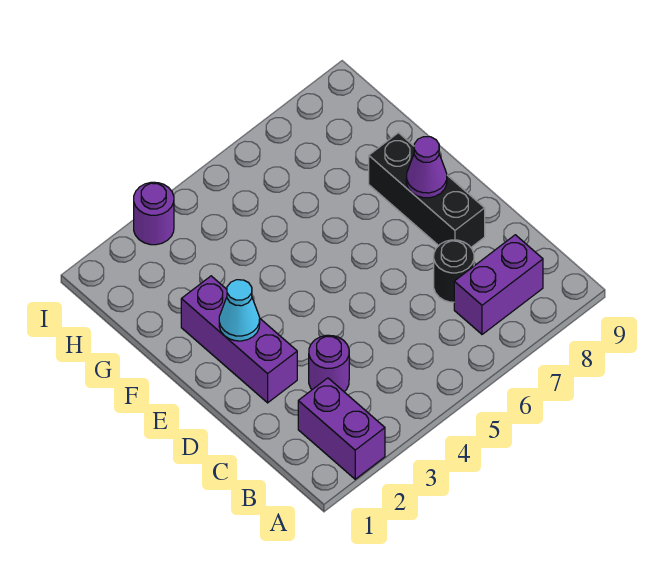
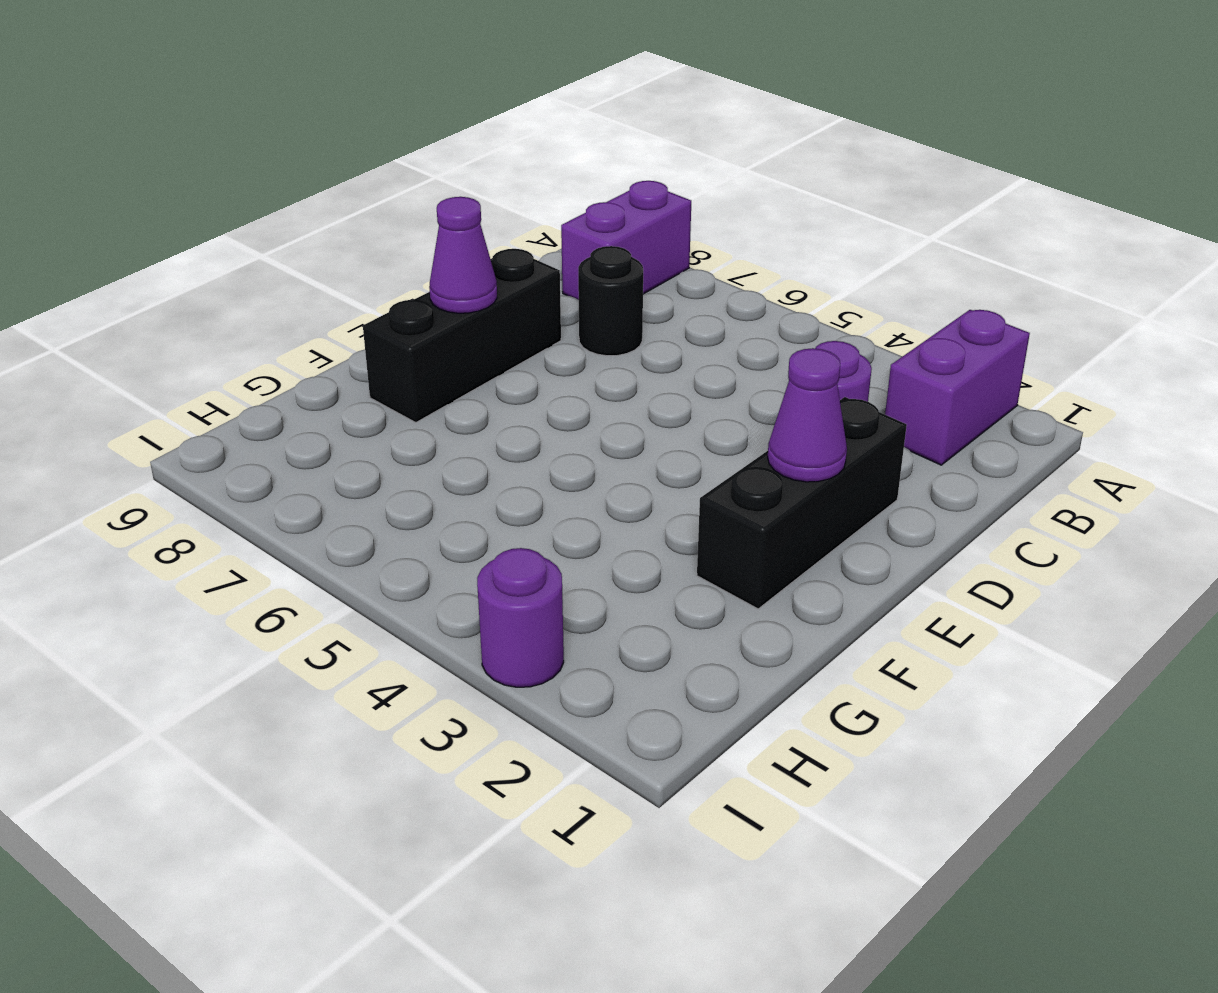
purple brick B7:B8 level 1 -> purple brick A8:B8 level 1
purple brick D2:F2 level 1 -> black brick D2:F2 level 1
cyan cone E2 level 2 -> purple cone E2 level 2

